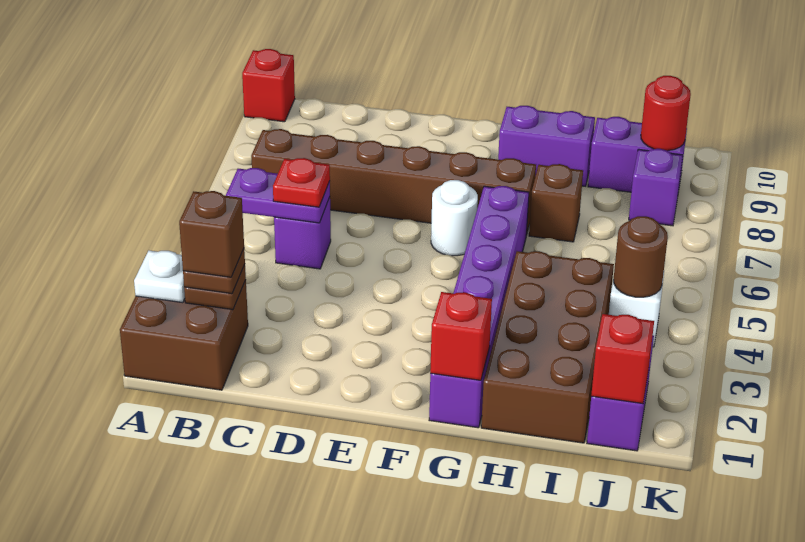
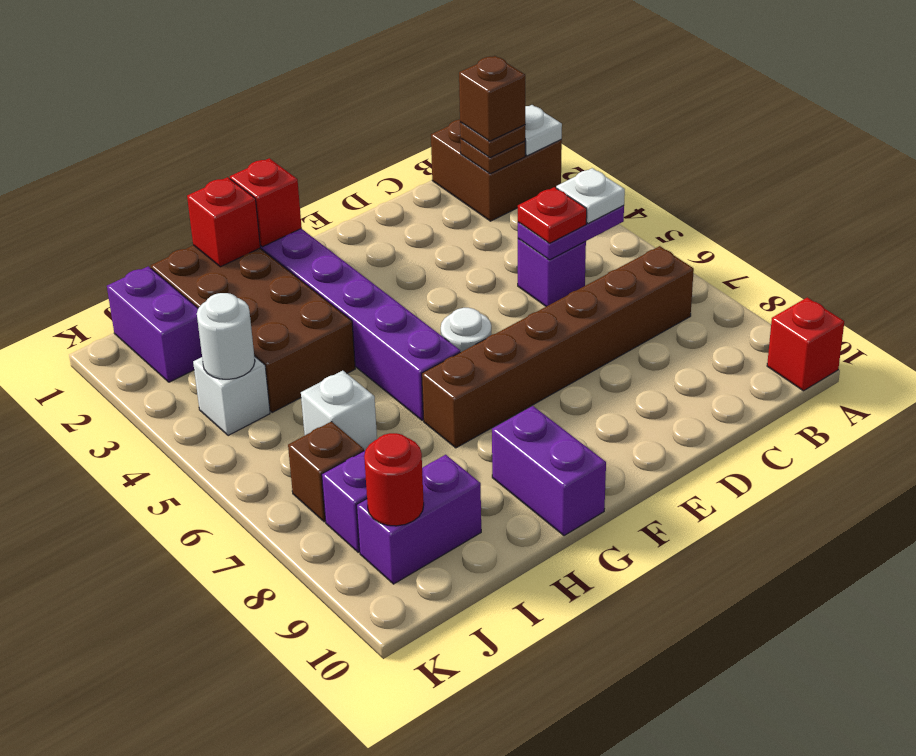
none -> white plate B5 level 3
purple brick G9:H9 level 1 -> purple brick G9:G10 level 1
brown brick H7 level 1 -> brown brick J7 level 1
none -> white brick I6 level 1
red brick J1 level 2 -> red brick H1 level 2
brown round brick J4 level 2 -> white round brick J4 level 2

